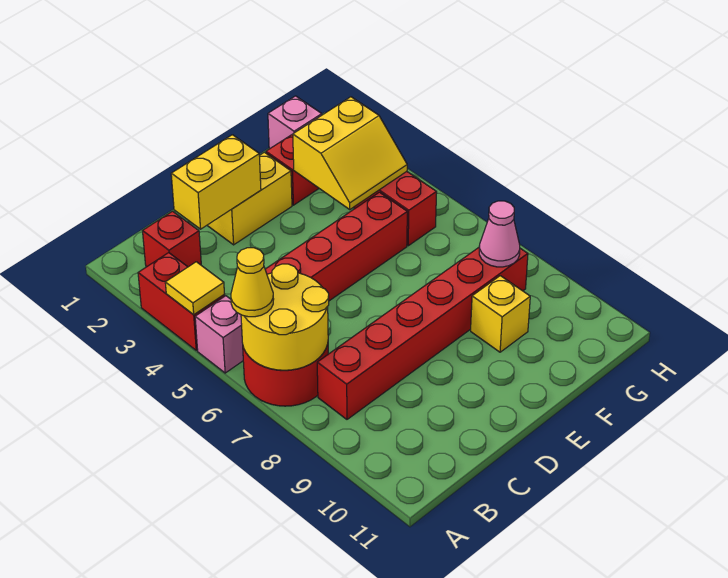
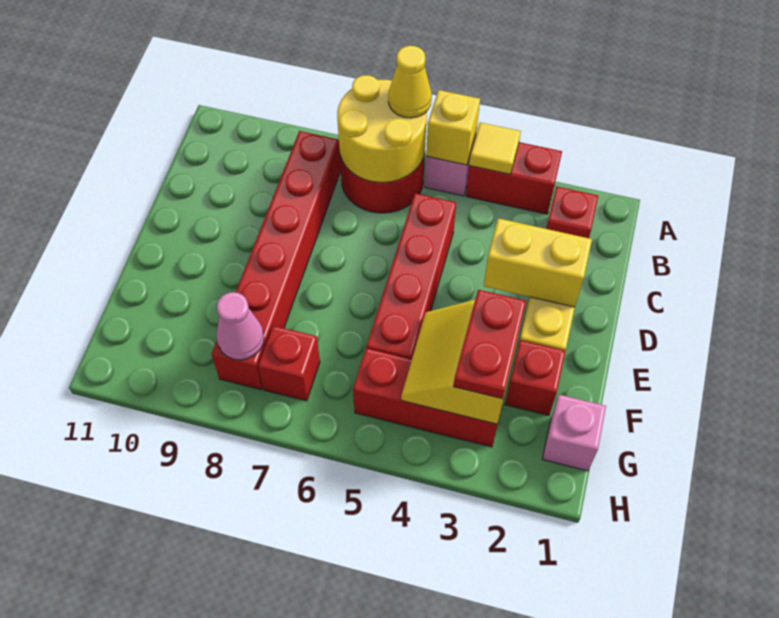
yellow brick C2:D2 level 2 -> yellow brick D2:D3 level 2
none -> red plate F3:G3 level 3
yellow brick F9 level 1 -> yellow brick A5 level 2
none -> red brick G7 level 1

